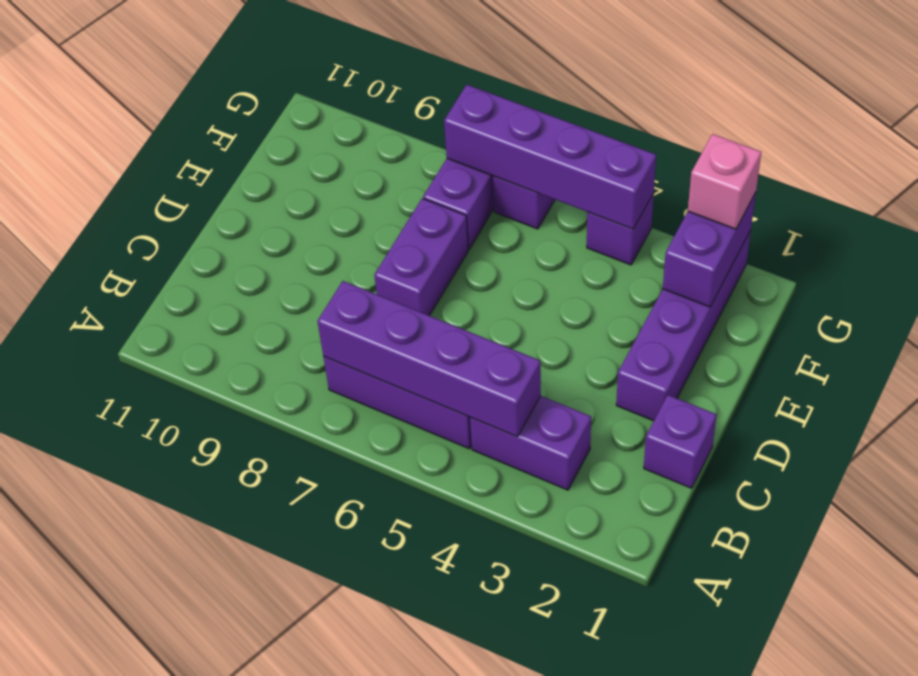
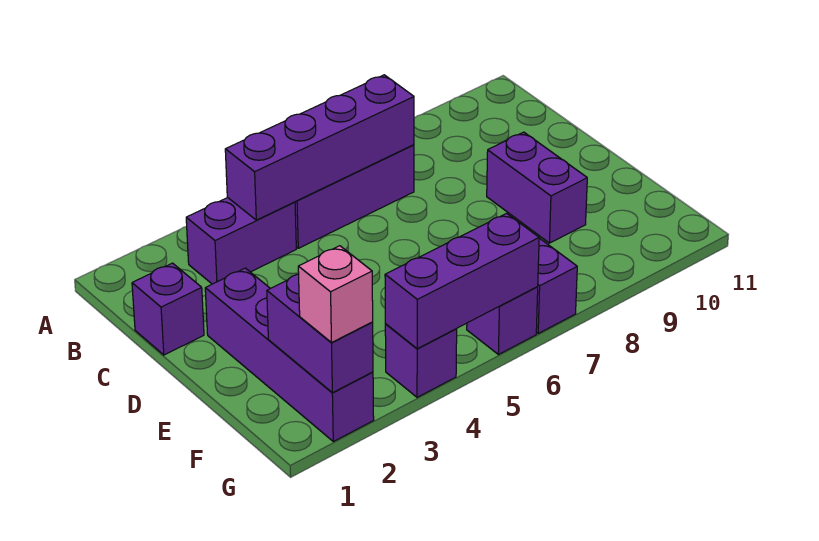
purple brick D7:E7 level 1 -> purple brick D9:E9 level 1
purple brick G4:G7 level 2 -> purple brick G4:G6 level 2

